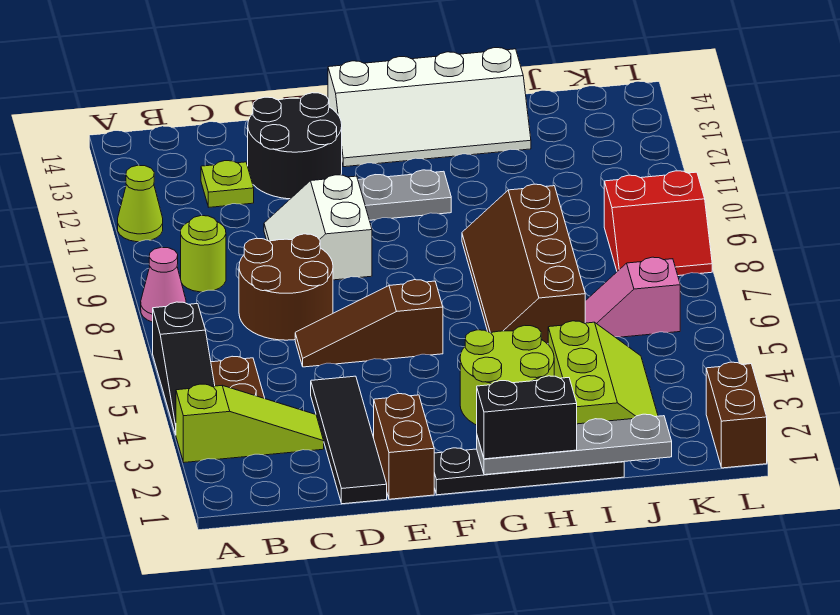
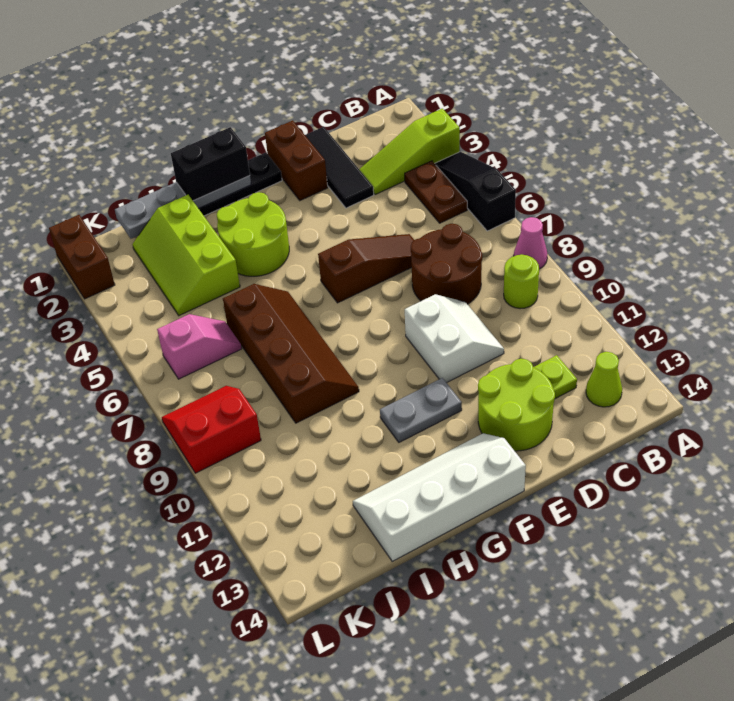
lime cone A11 level 1 -> lime cone B13 level 1
black tile D1:D4 level 1 -> black tile D1:D3 level 1
black round brick D12:E13 level 1 -> lime round brick D12:E13 level 1

